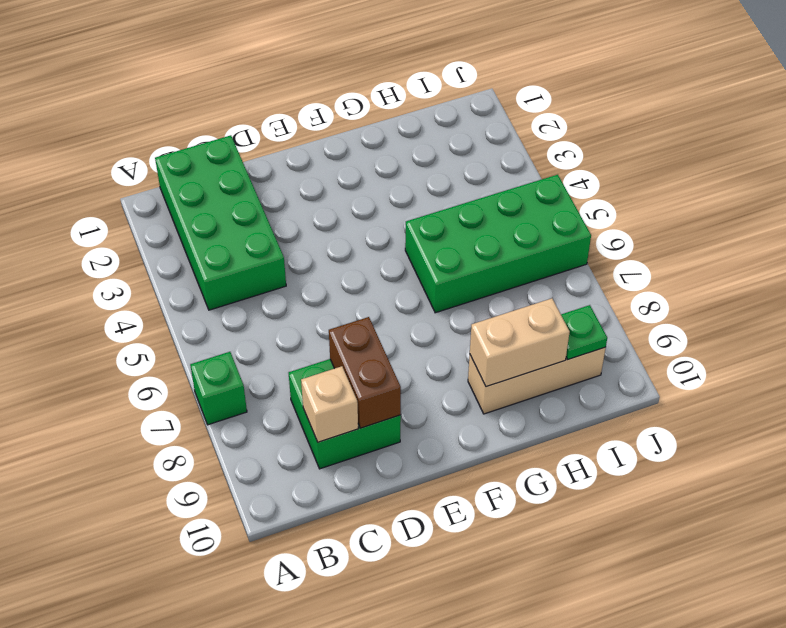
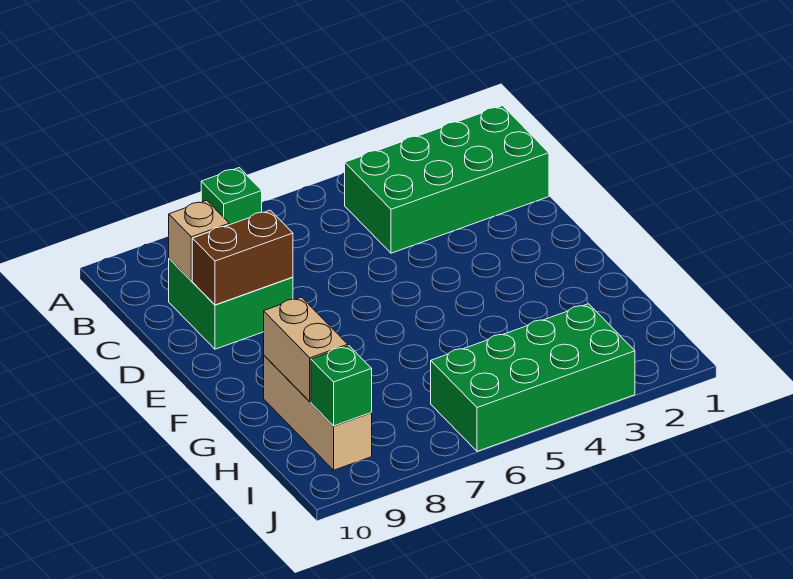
green brick G5:J6 level 1 -> green brick I3:J6 level 1
green plate I9 level 2 -> green brick I9 level 2

